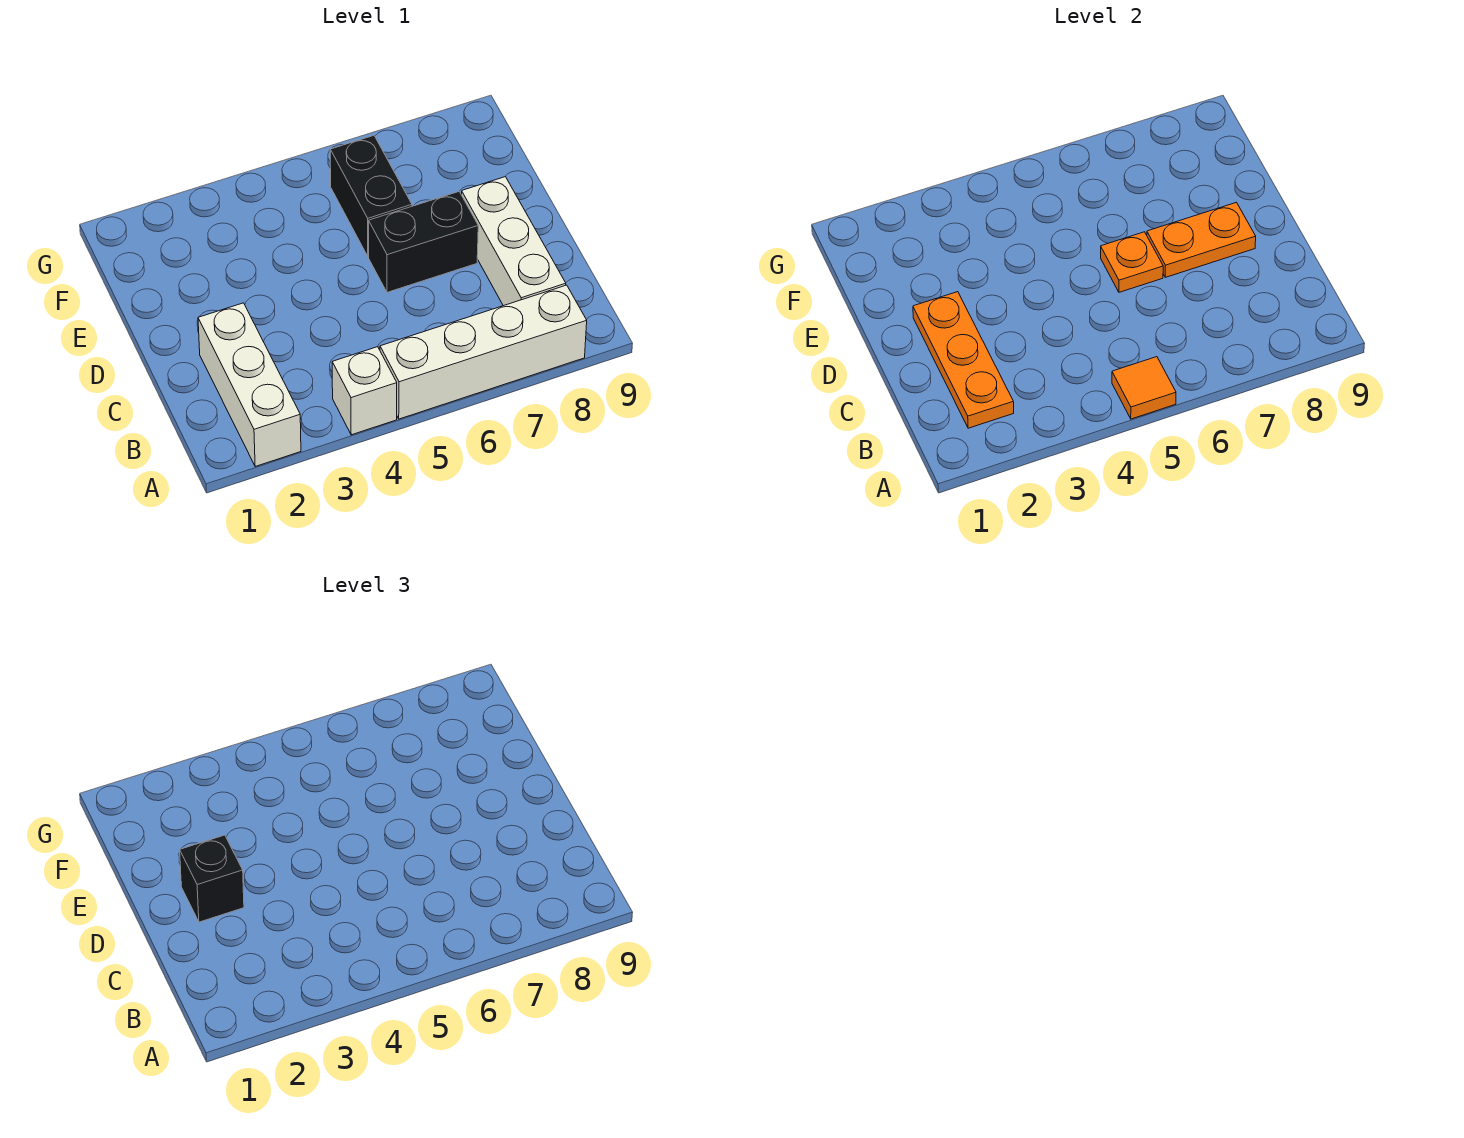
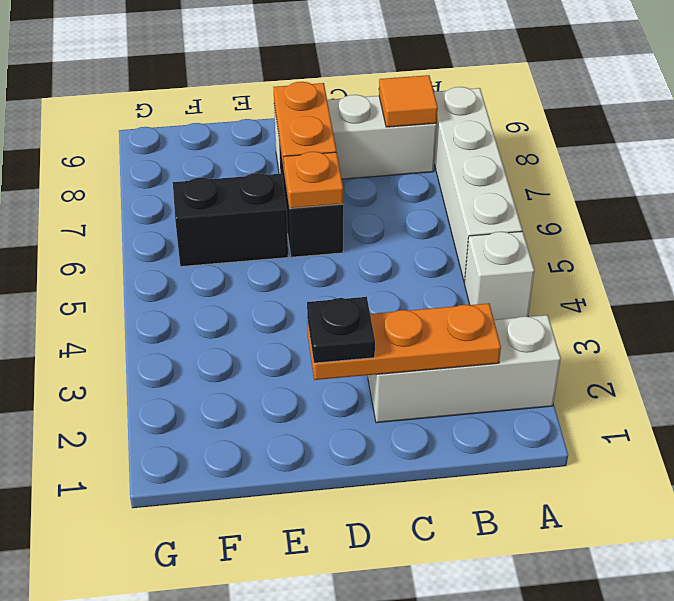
orange tile A5 level 2 -> orange tile B8 level 2
black brick D2 level 3 -> black plate D2 level 3

